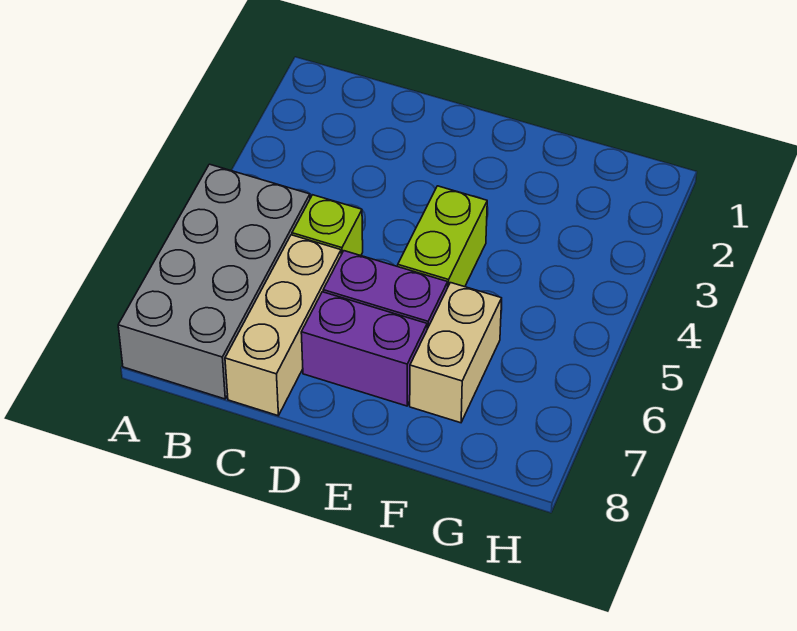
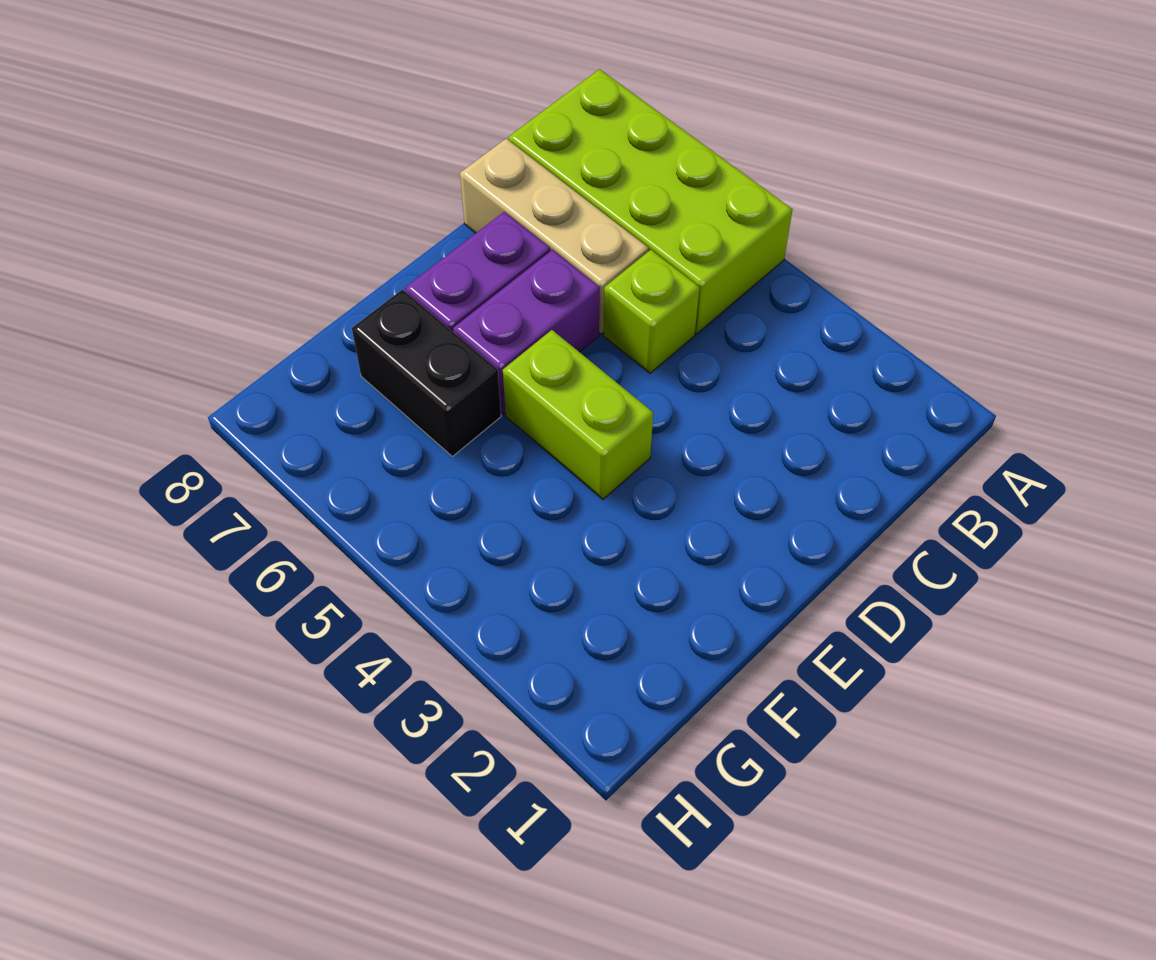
grey brick A5:B8 level 1 -> lime brick A5:B8 level 1
tan brick F6:F7 level 1 -> black brick F6:F7 level 1

